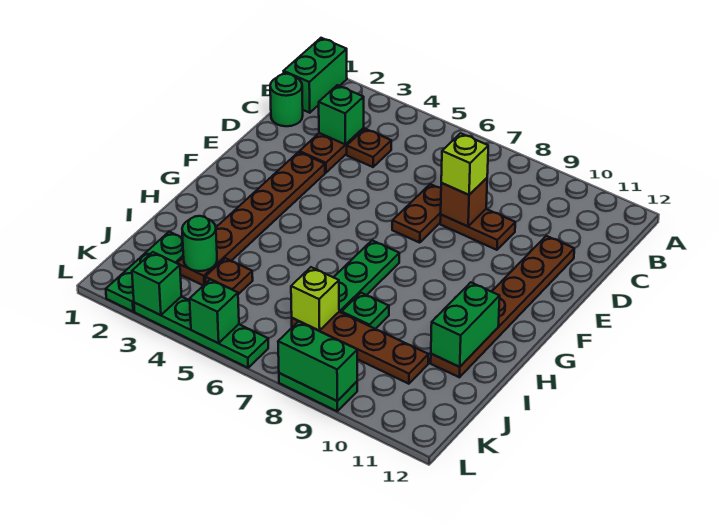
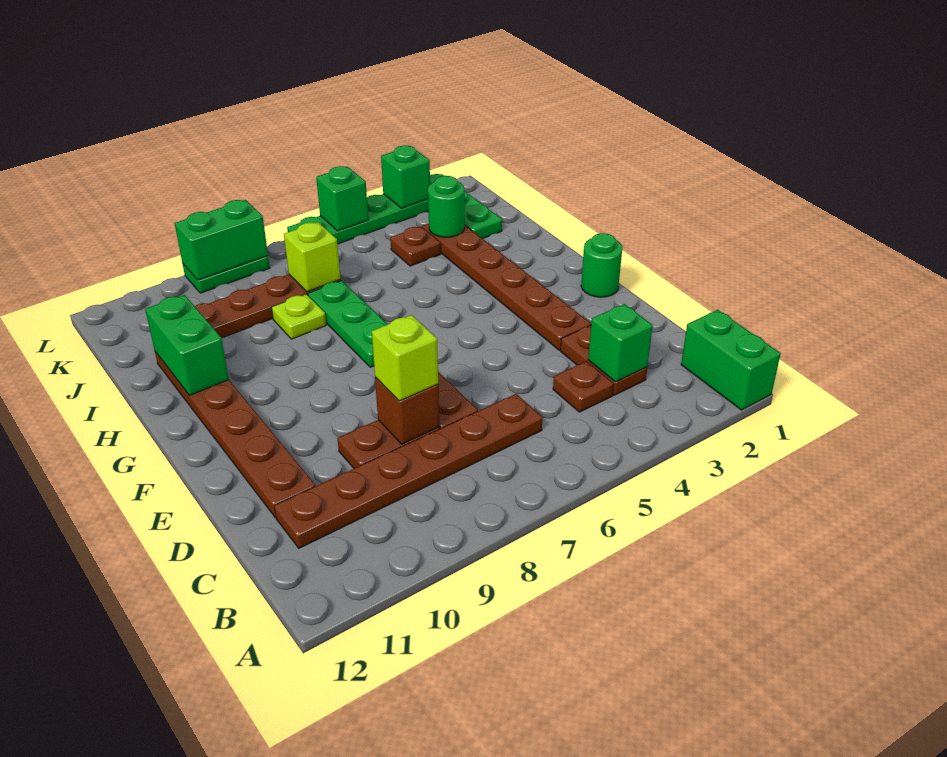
green round brick C1 level 1 -> green round brick F1 level 1
none -> brown plate C6:C11 level 1
green plate I8 level 1 -> lime plate I8 level 1

